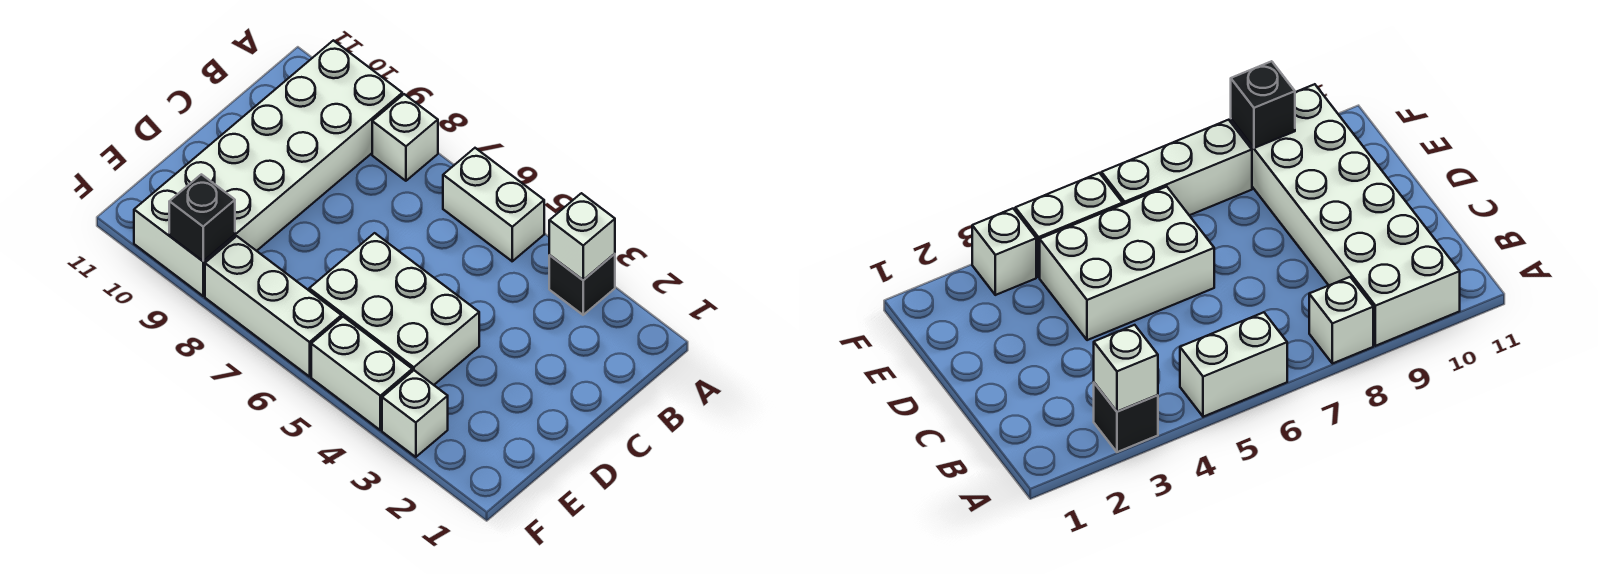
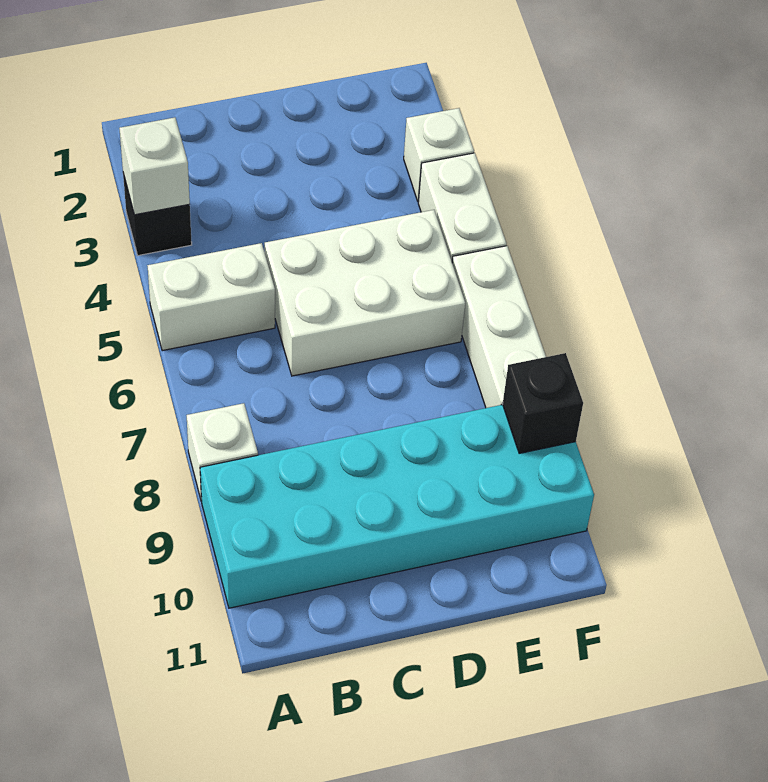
white brick A5:A6 level 1 -> white brick A5:B5 level 1
white brick A9:F10 level 1 -> cyan brick A9:F10 level 1
white brick D4:E6 level 1 -> white brick C5:E6 level 1

